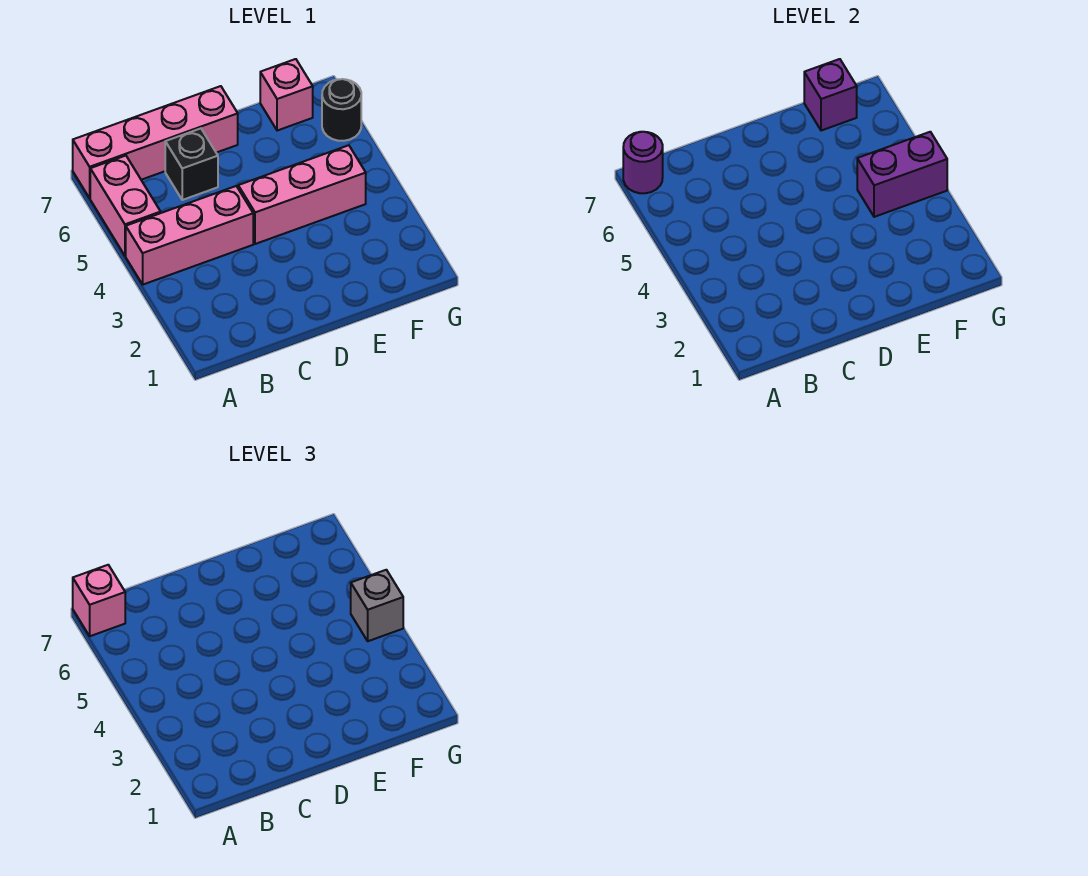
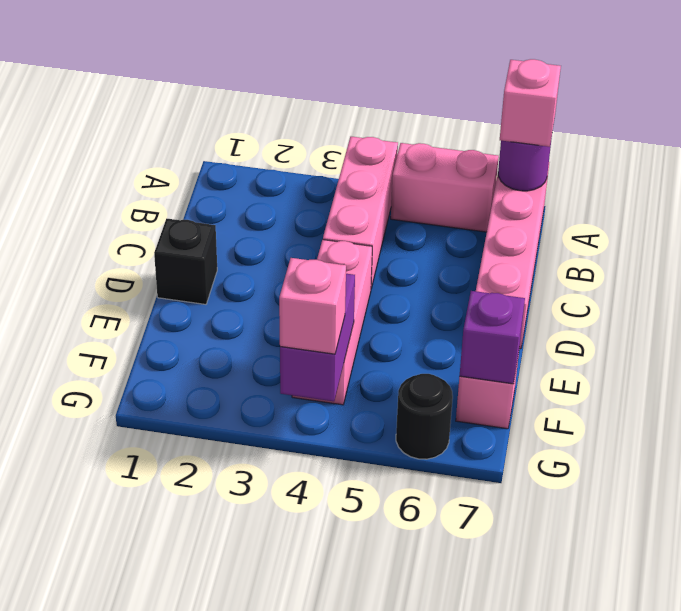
black brick C6 level 1 -> black brick D1 level 1
grey brick G4 level 3 -> pink brick G4 level 3

